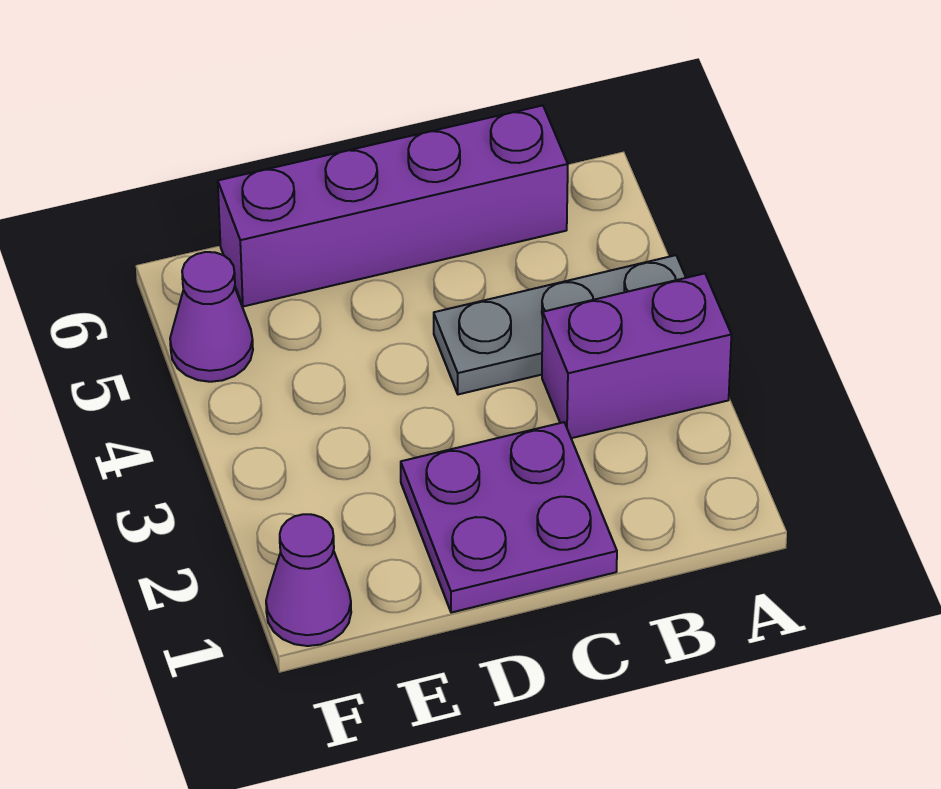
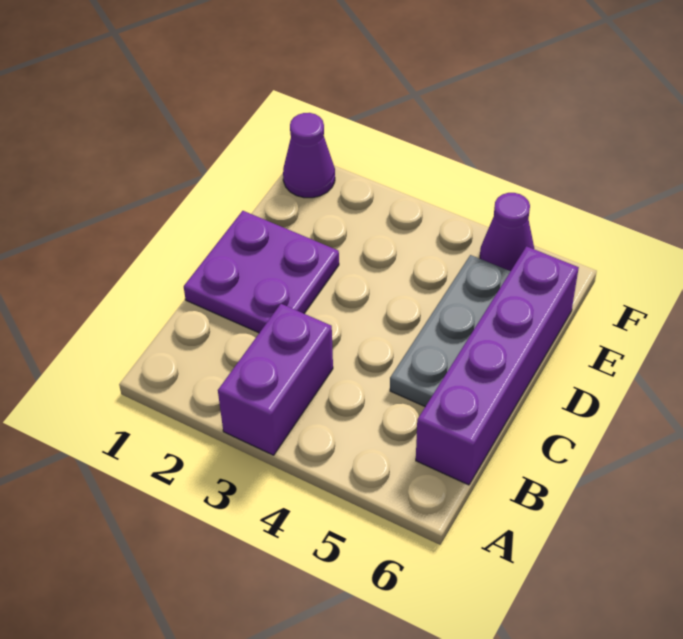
grey plate A4:C4 level 1 -> grey plate C5:E5 level 1

